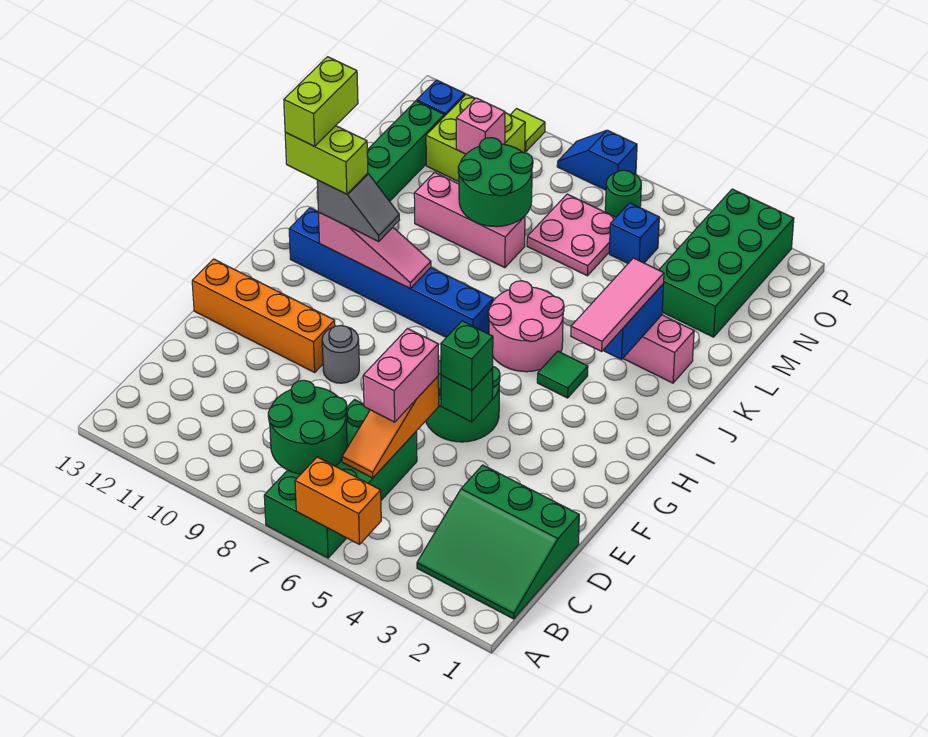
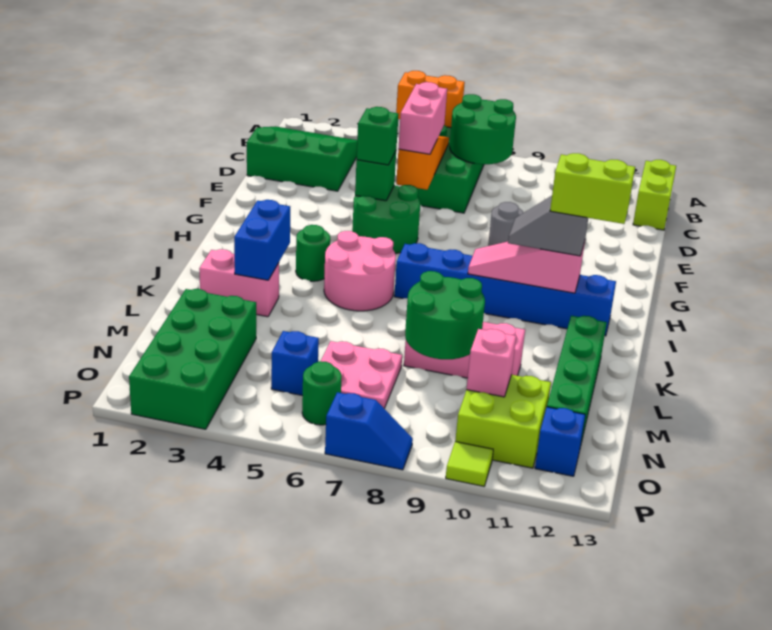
orange brick F10:F13 level 1 -> none
pink tile I3:K3 level 3 -> none
green tile I4 level 1 -> green round brick I4 level 1
lime brick I12:J12 level 5 -> lime brick B13:C13 level 1

